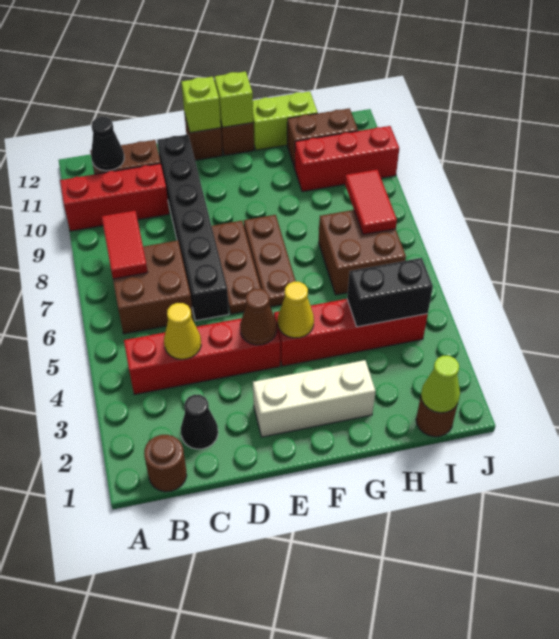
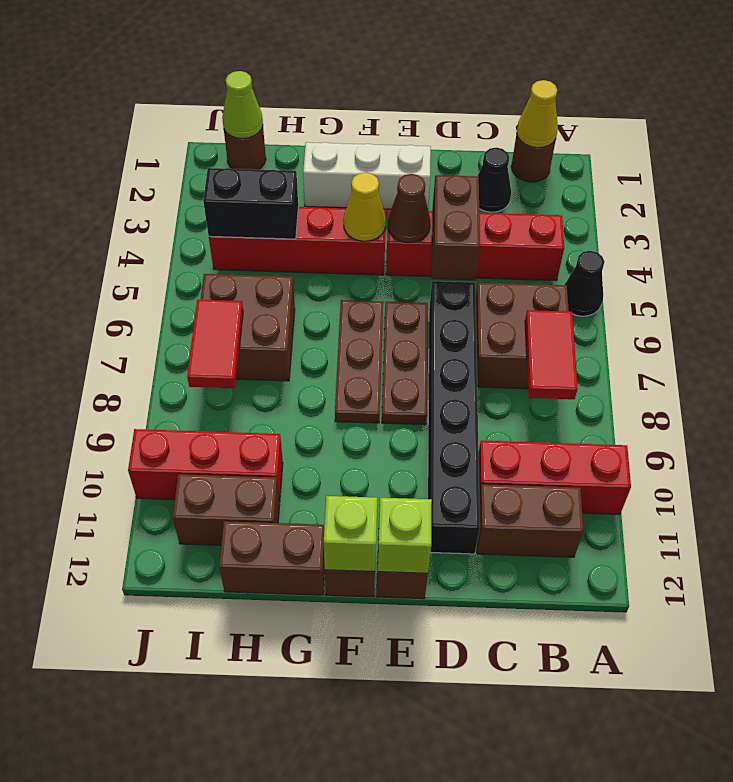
black cone B11 level 2 -> black cone A5 level 1
yellow cone C4 level 2 -> yellow cone B1 level 2
none -> brown brick D4:D5 level 2
lime brick G12:H12 level 1 -> brown brick G12:H12 level 1

